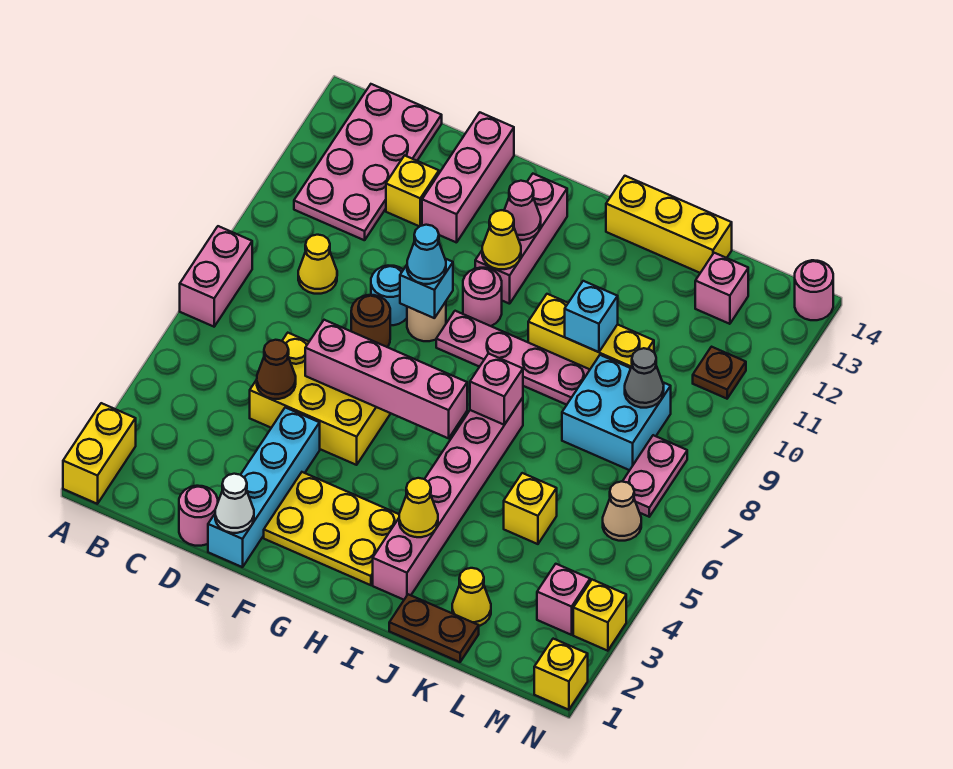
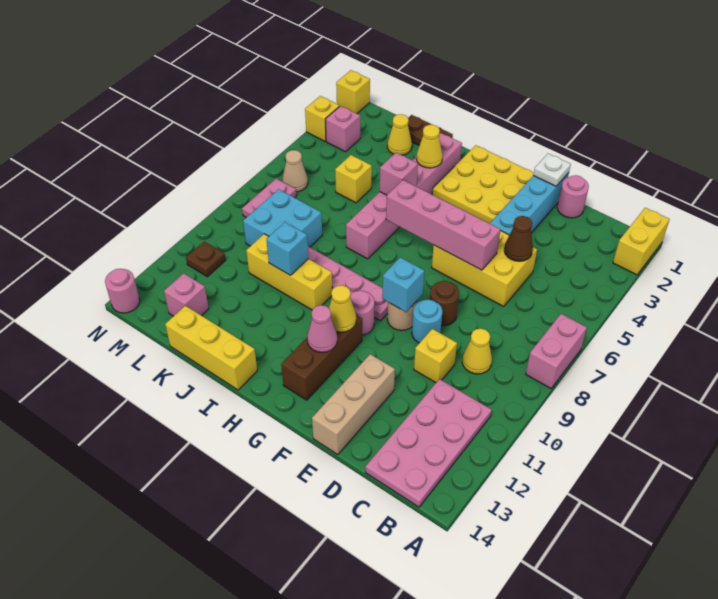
yellow brick D12 level 1 -> yellow brick D10 level 1
white cone E1 level 2 -> white plate E1 level 2
pink brick E12:E14 level 1 -> tan brick E12:E14 level 1
yellow plate F2:H3 level 1 -> yellow plate F1:H3 level 1
cyan cone F9 level 3 -> none
pink brick G11:G13 level 1 -> brown brick G11:G13 level 1
pink brick I7 level 2 -> pink brick I5 level 2
grey cone L9 level 2 -> none

